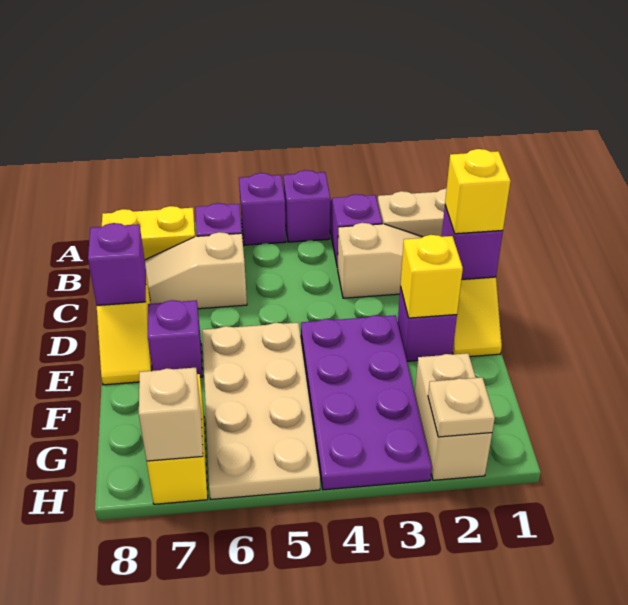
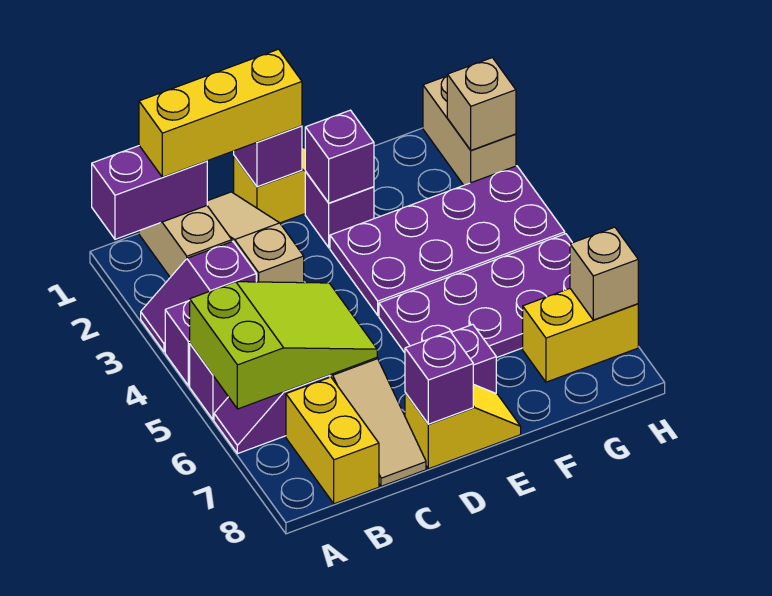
none -> purple brick A1:B1 level 2
none -> lime slope A5:C6 level 2 top A
yellow brick D1 level 3 -> yellow brick B1:D1 level 3
yellow brick E2 level 2 -> purple brick E2 level 2
tan plate E5:H6 level 1 -> purple plate E5:H6 level 1
tan brick G2:H2 level 1 -> tan brick H1:H2 level 1
tan plate H2 level 2 -> tan brick H2 level 2

